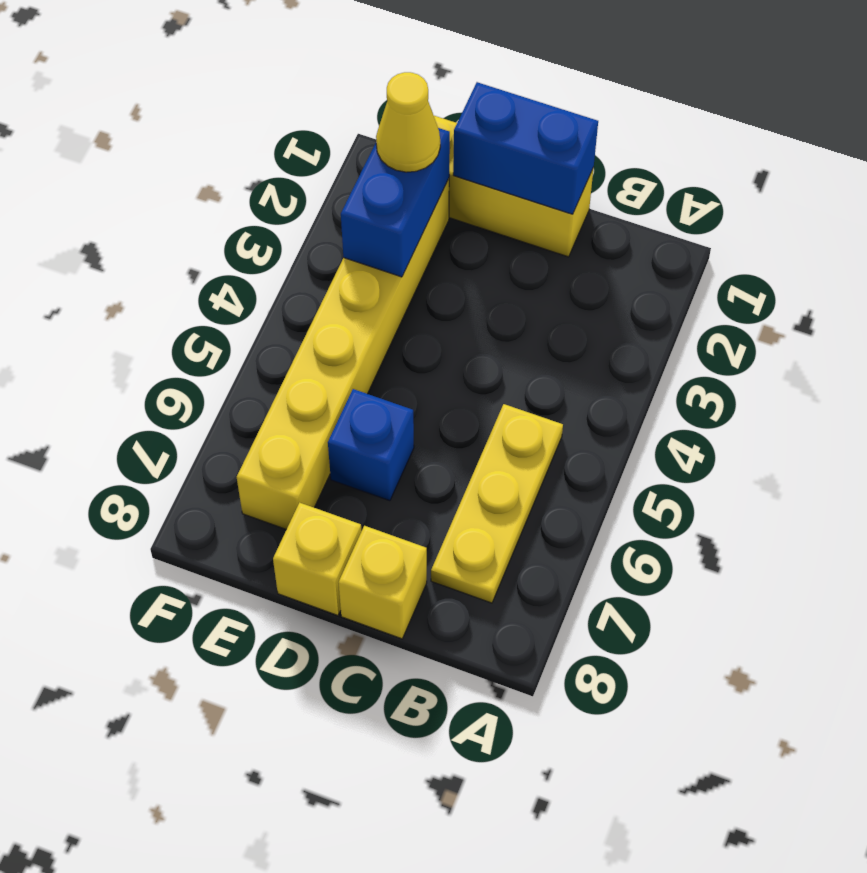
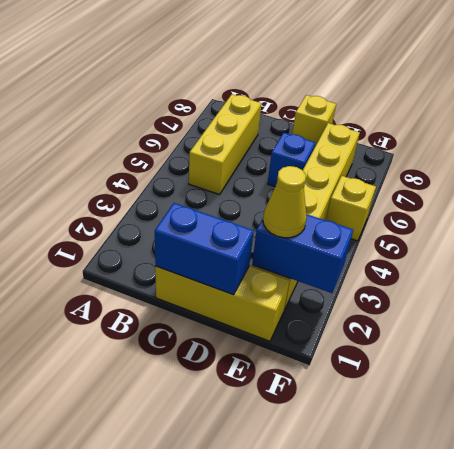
yellow plate B5:B7 level 1 -> yellow brick B5:B7 level 1
yellow brick C8 level 1 -> yellow brick F5 level 1
blue brick E2:E3 level 2 -> blue brick E2:F2 level 2

